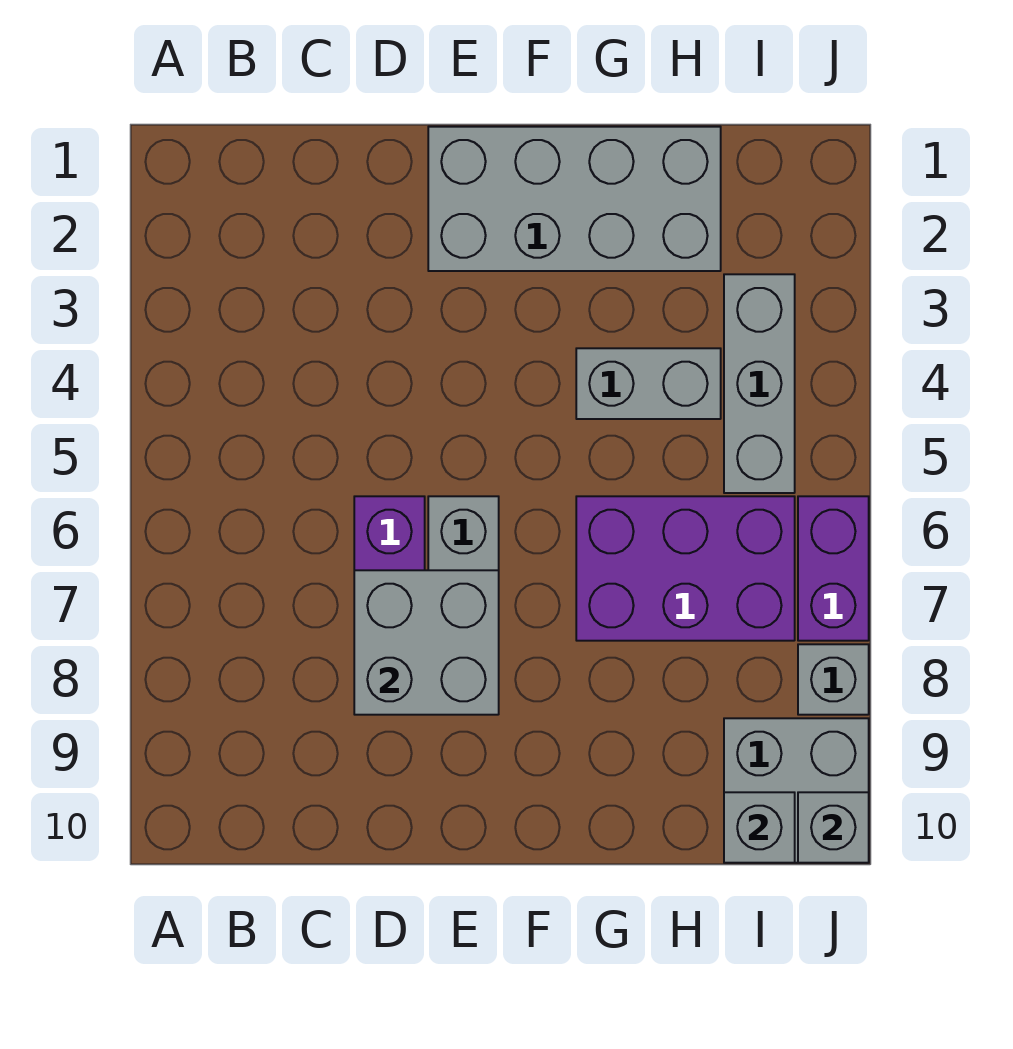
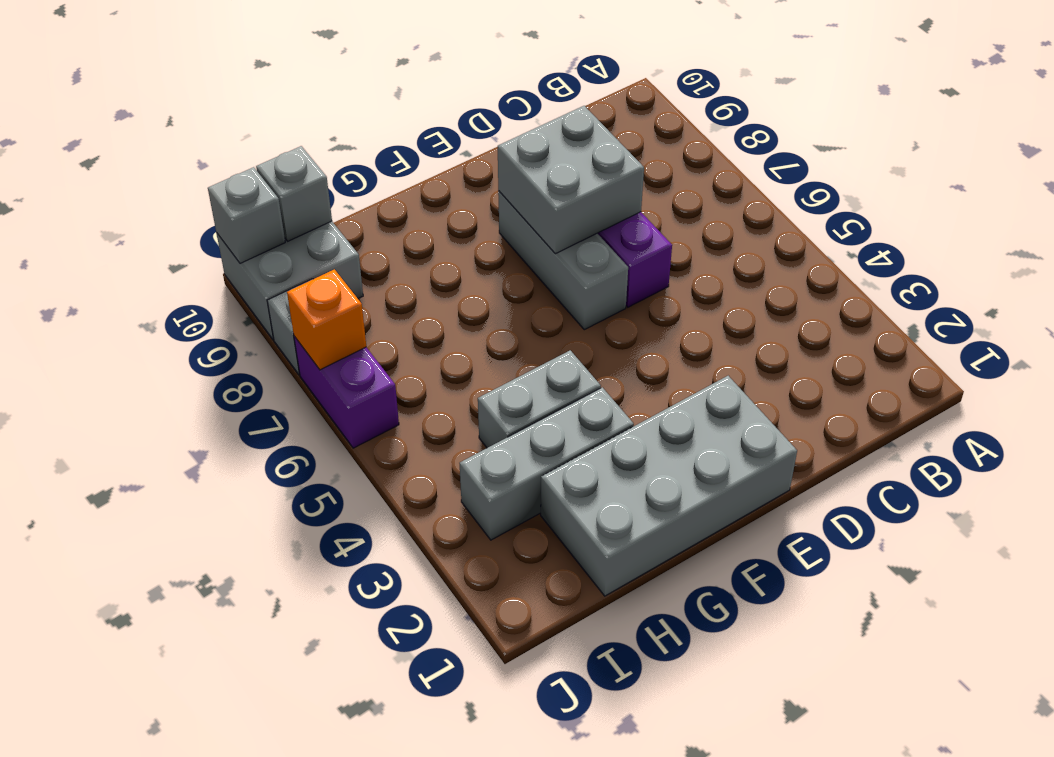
purple brick G6:I7 level 1 -> none
grey brick I3:I5 level 1 -> grey brick G3:I3 level 1
none -> orange brick J7 level 2

